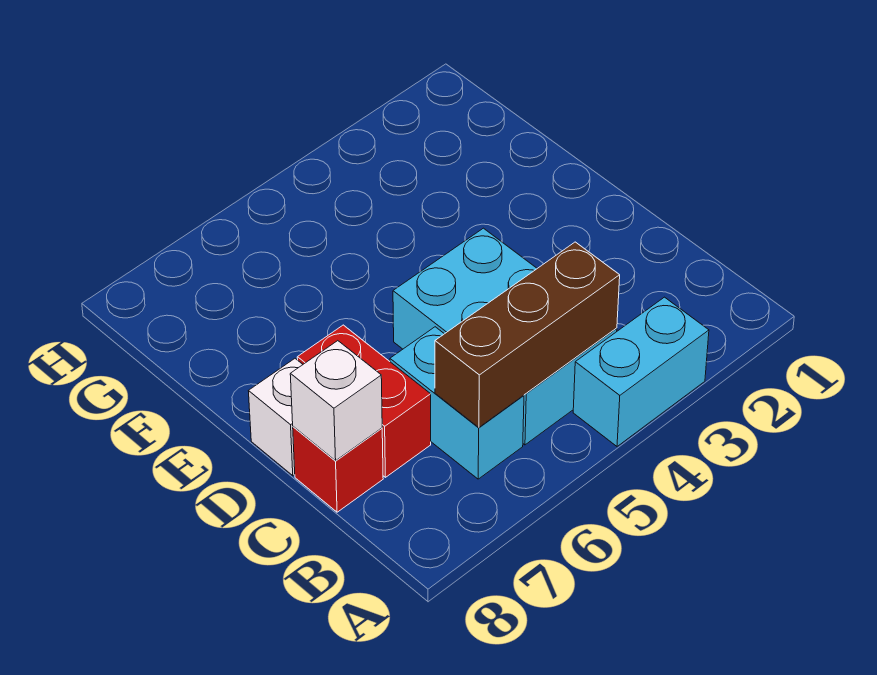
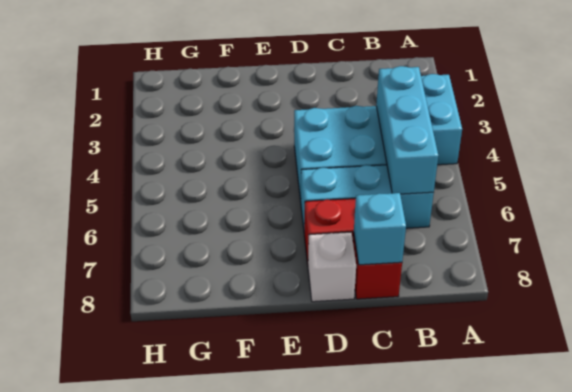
brown brick B4:B6 level 2 -> cyan brick B4:B6 level 2
cyan brick B6:C6 level 1 -> cyan brick B6:D6 level 1
white brick C8 level 2 -> cyan brick C8 level 2

